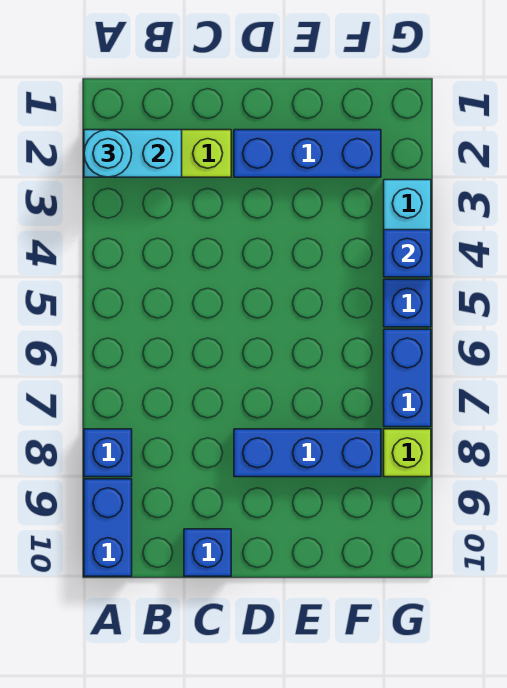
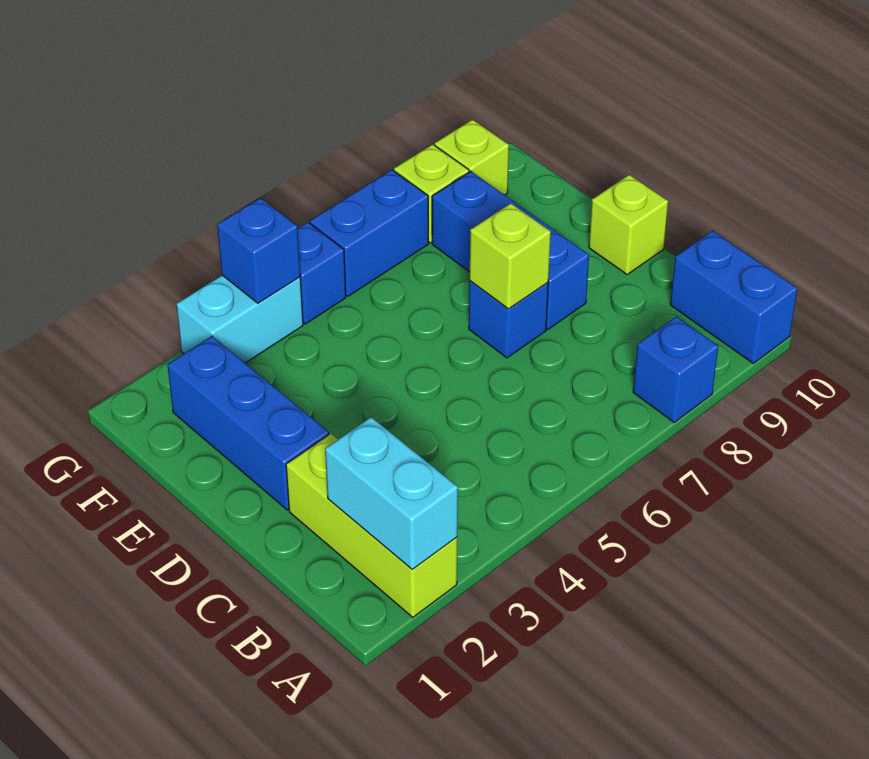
cyan round brick A2 level 3 -> none
blue brick A9:A10 level 1 -> blue brick A10:B10 level 1
blue brick C10 level 1 -> blue brick D7 level 1
none -> lime brick D7 level 2
none -> lime brick D10 level 1
none -> lime brick G9 level 1

